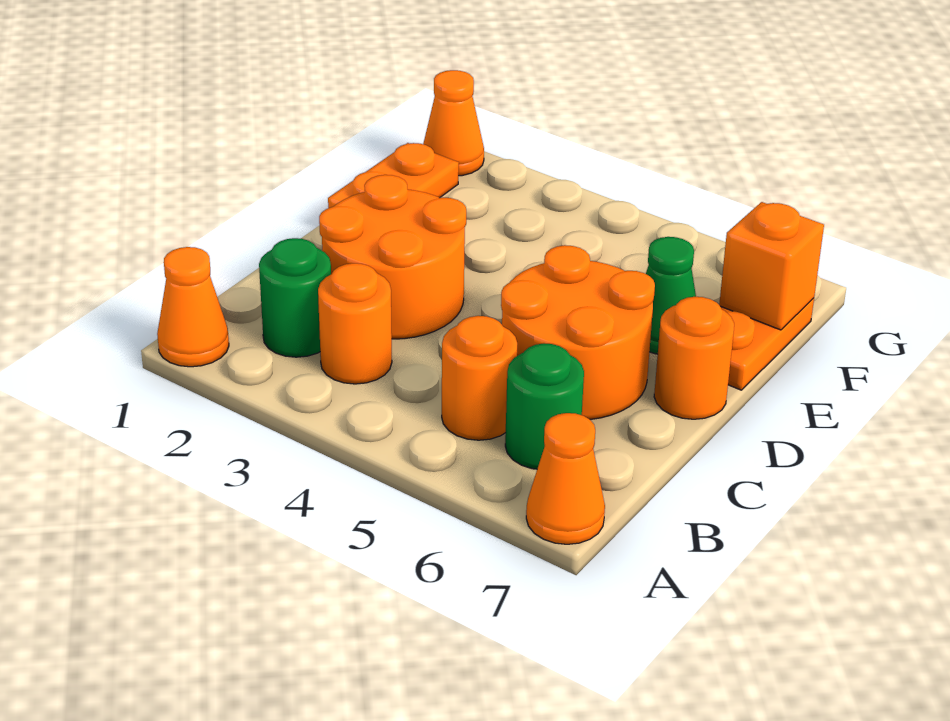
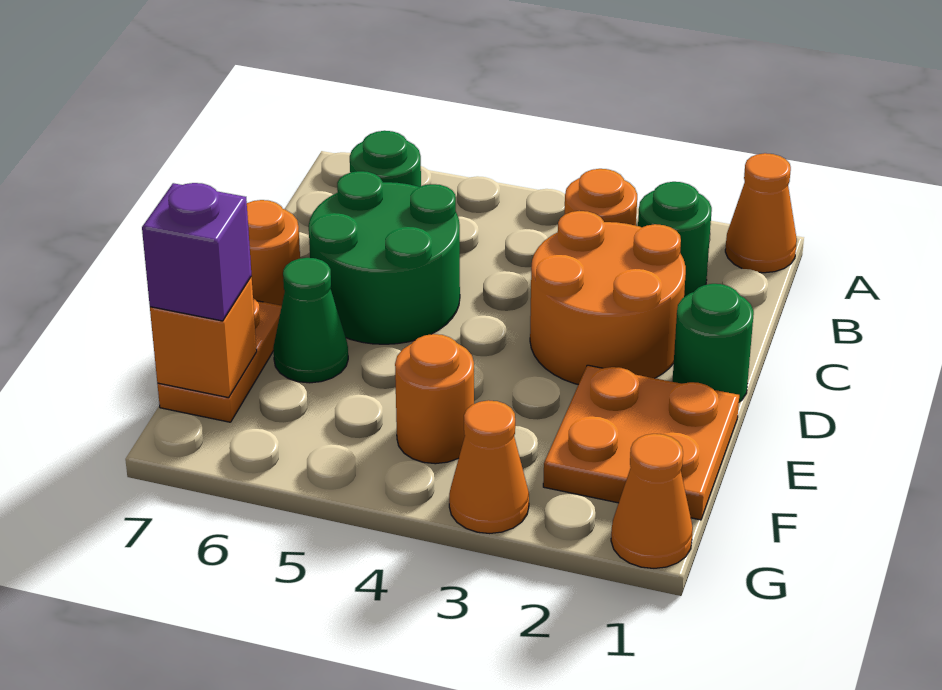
orange cone A7 level 1 -> orange cone G3 level 1
orange round brick B5 level 1 -> orange round brick F4 level 1
orange round brick C5:D6 level 1 -> green round brick C5:D6 level 1
none -> green round brick D1 level 1
orange plate E1:F1 level 1 -> orange plate E1:F2 level 1
none -> purple brick F7 level 3

